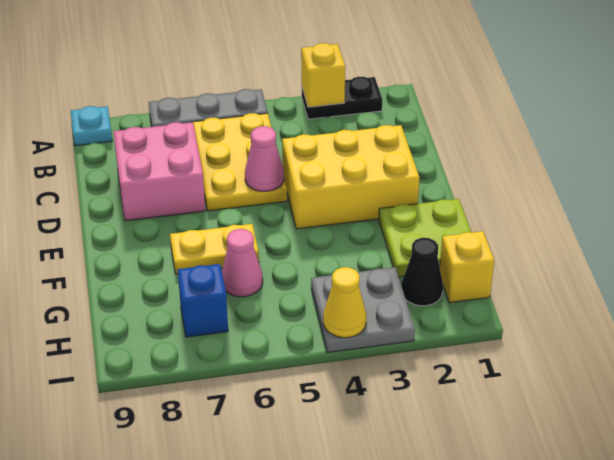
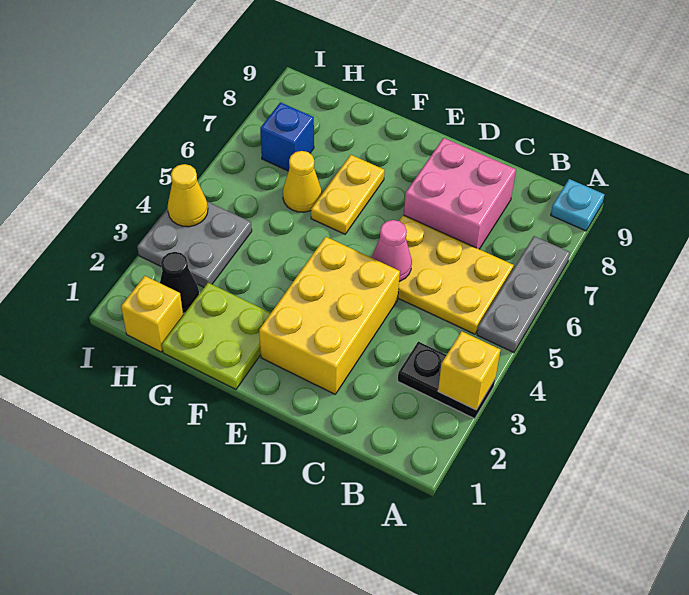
black plate A2:A3 level 1 -> black plate A3:B3 level 1
pink cone G6 level 1 -> yellow cone G6 level 1

